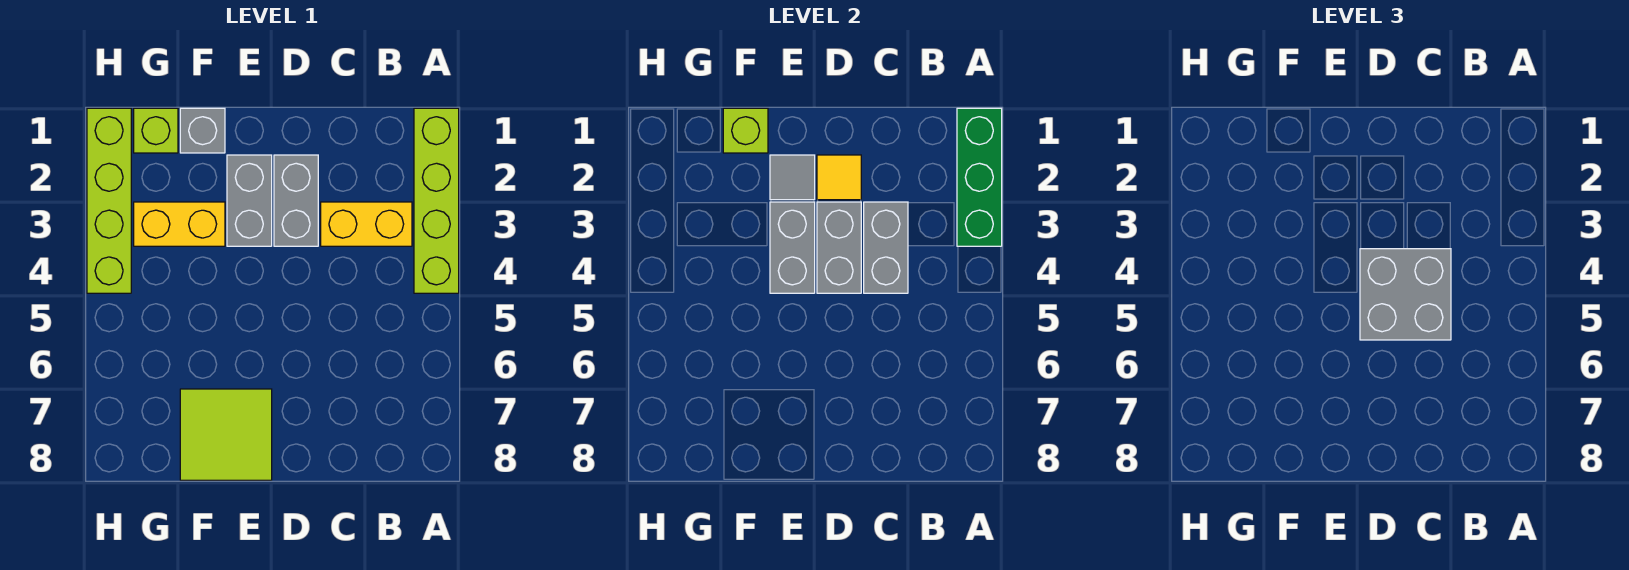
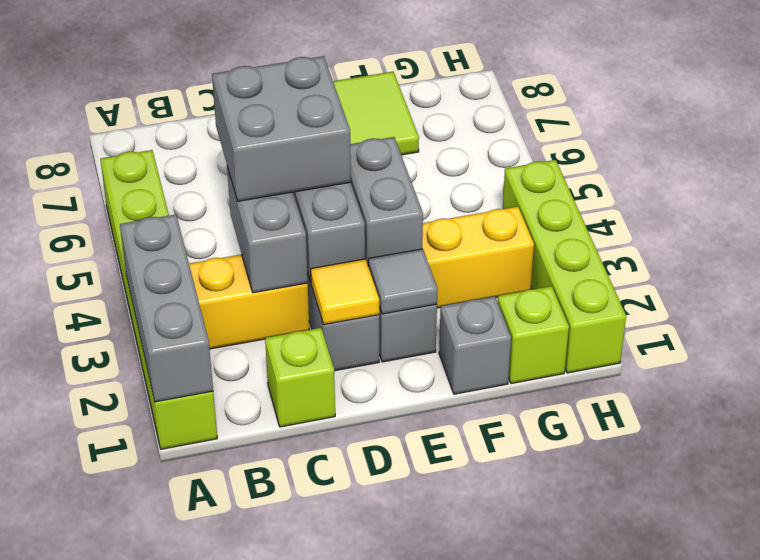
lime brick A1:A4 level 1 -> lime brick A1:A6 level 1
green brick A1:A3 level 2 -> grey brick A1:A3 level 2
lime brick F1 level 2 -> lime brick C1 level 1

